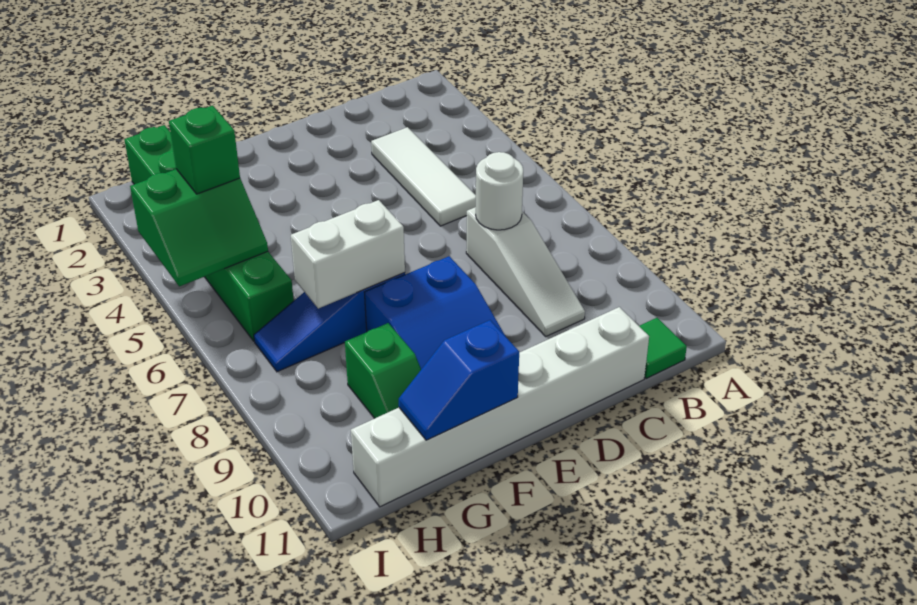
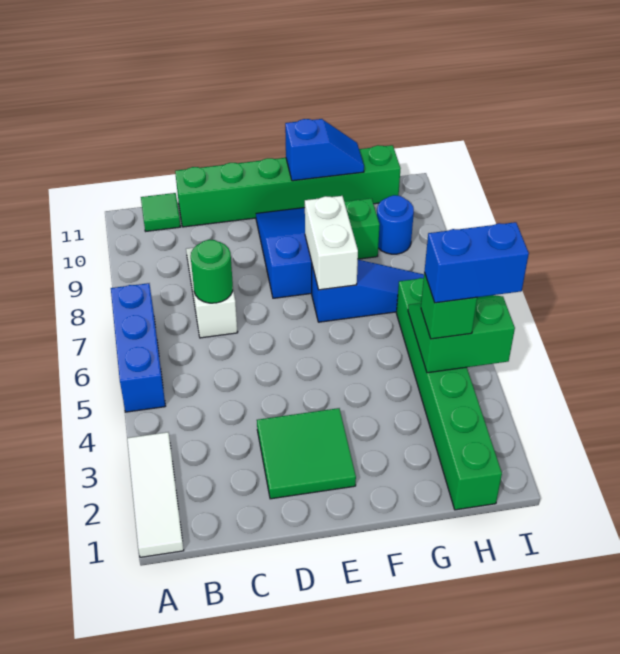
none -> blue brick A5:A7 level 1
white tile C3:C5 level 1 -> white tile A1:A3 level 1
white round brick C7 level 2 -> green round brick C7 level 2
white brick C11:H11 level 1 -> green brick C11:H11 level 1
none -> green tile D2:E3 level 1
white brick F7:G7 level 2 -> white brick F7:F8 level 2
none -> blue brick H4:I4 level 4
none -> blue round brick H9 level 1

